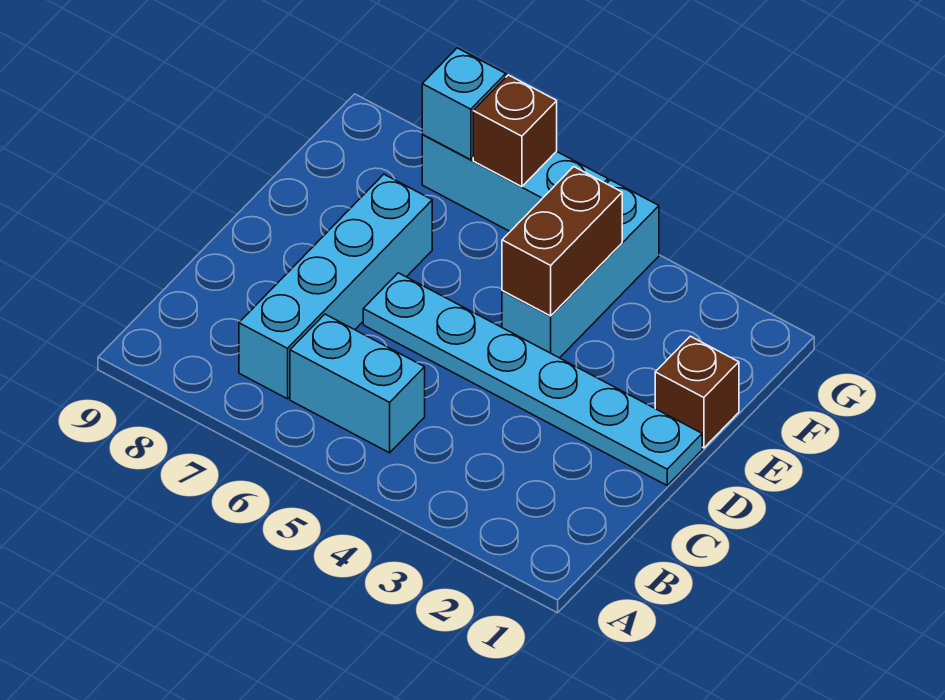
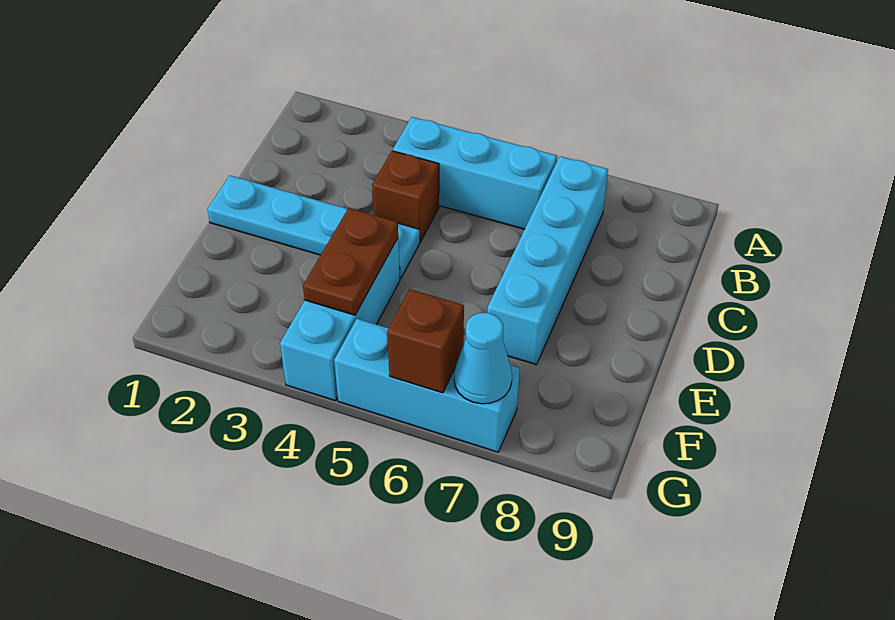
cyan brick B5:B6 level 1 -> cyan brick B4:B6 level 1
cyan plate D1:D6 level 1 -> cyan plate D1:D4 level 1
brown brick E1 level 1 -> brown brick C4 level 1
brown brick E4:F4 level 2 -> brown plate E4:F4 level 2
cyan brick G7 level 2 -> cyan cone G7 level 2

